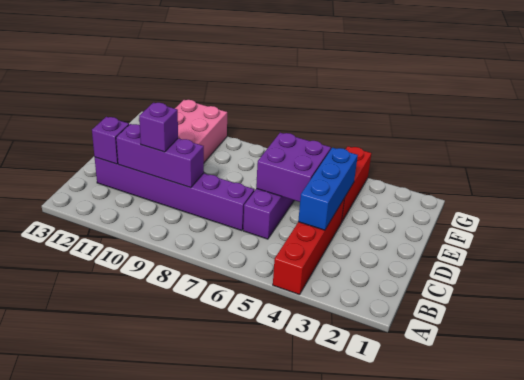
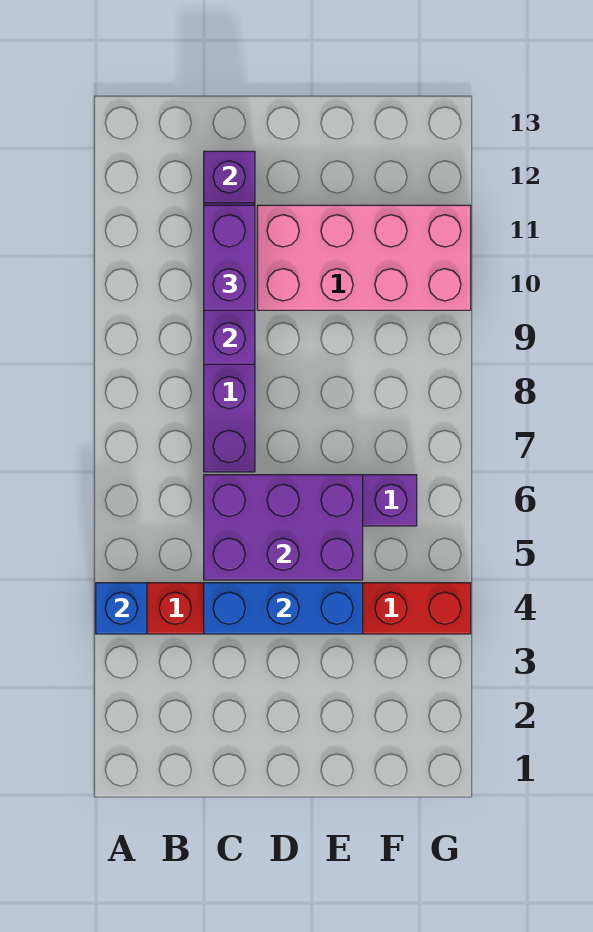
none -> blue brick A4 level 2
purple brick C10 level 3 -> purple brick C10:C11 level 3
purple brick D5:E6 level 2 -> purple brick C5:E6 level 2

